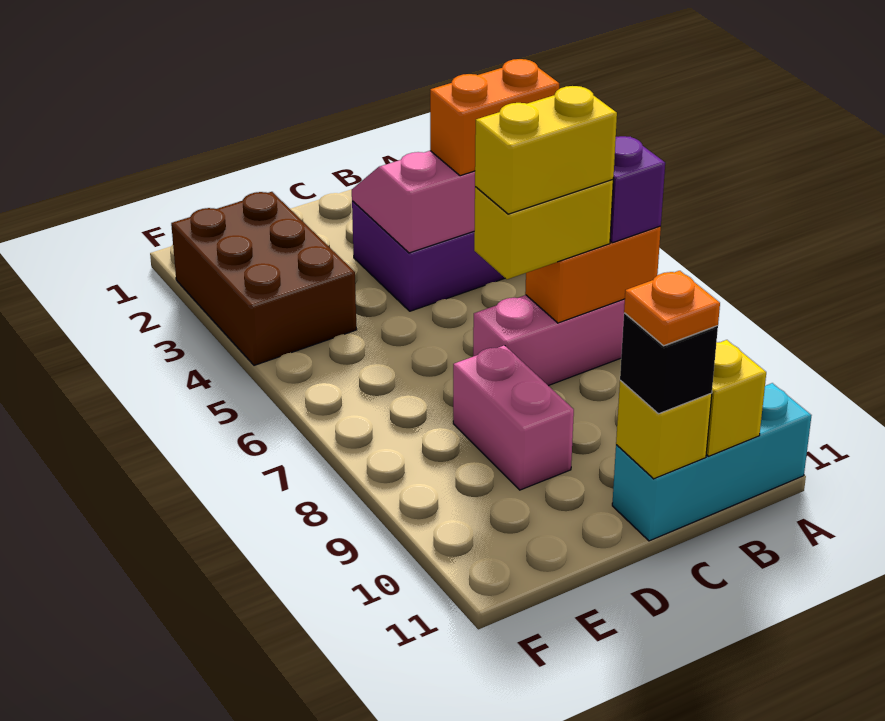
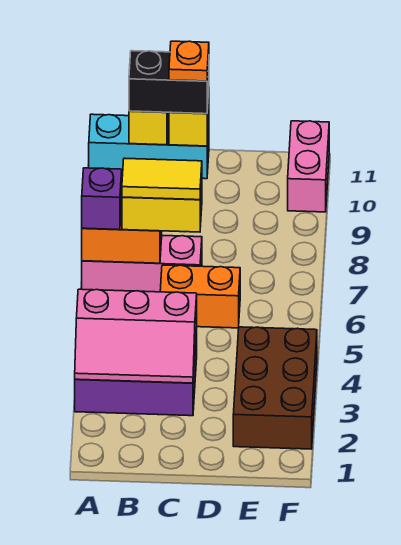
orange brick A4:B4 level 3 -> orange brick C6:D6 level 1
yellow brick B7:C7 level 4 -> yellow tile B7:C7 level 4
black brick C11 level 3 -> black brick B11:C11 level 3
pink brick D8:D9 level 1 -> pink brick F10:F11 level 1

